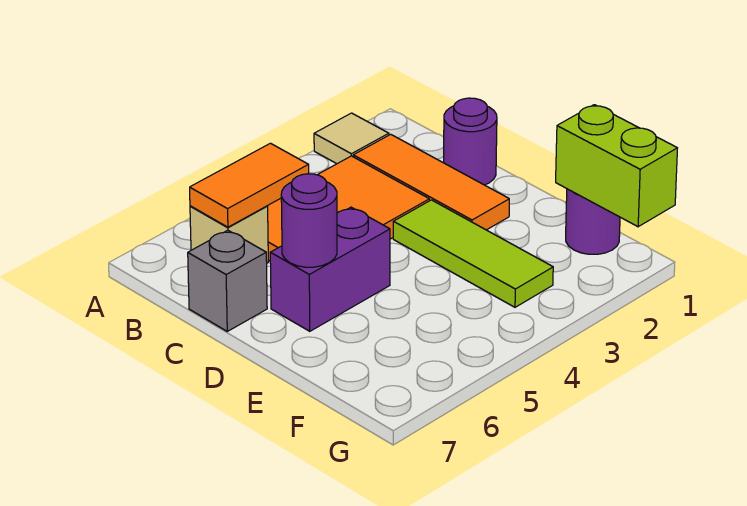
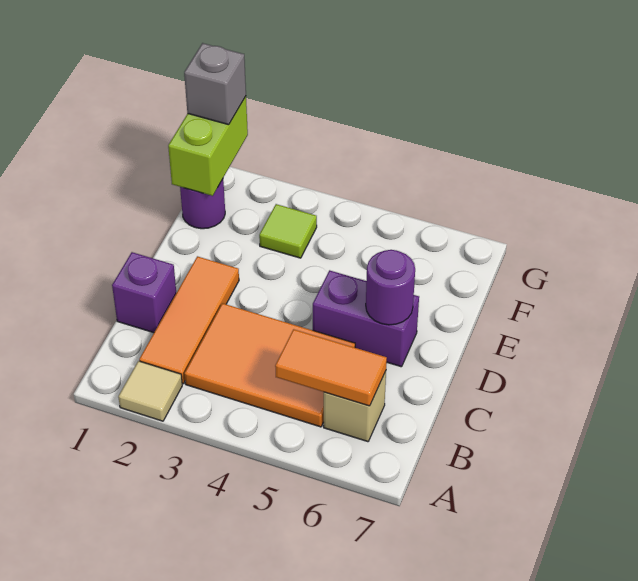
purple round brick C1 level 1 -> purple brick C1 level 1
grey brick C7 level 1 -> grey brick G1 level 3
lime tile D3:F3 level 1 -> lime tile F3 level 1

